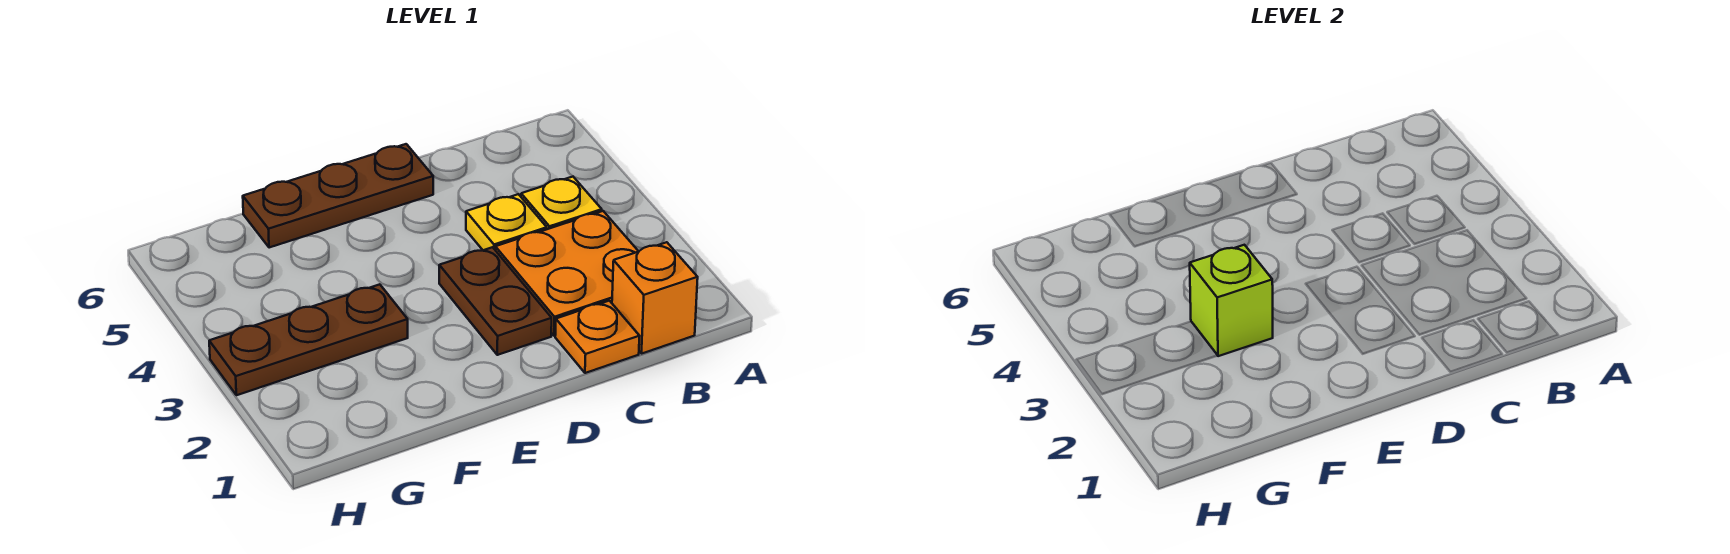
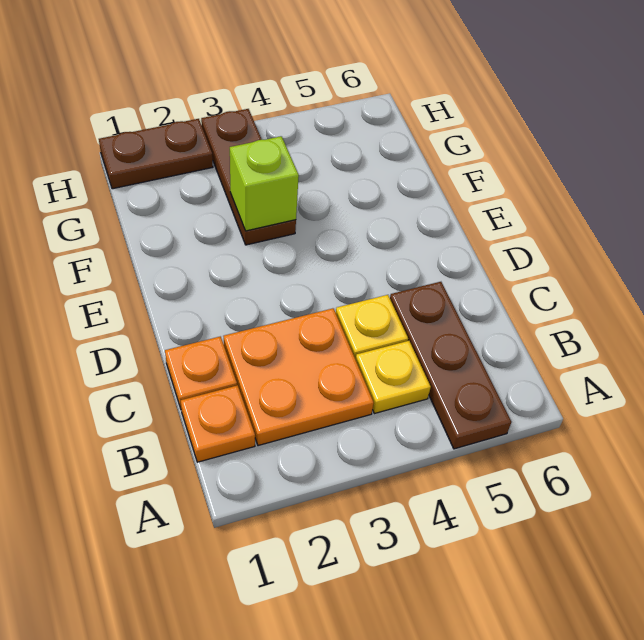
orange brick B1 level 1 -> orange plate B1 level 1
brown plate D2:D3 level 1 -> brown plate H1:H2 level 1
brown plate D6:F6 level 1 -> brown plate A5:C5 level 1

